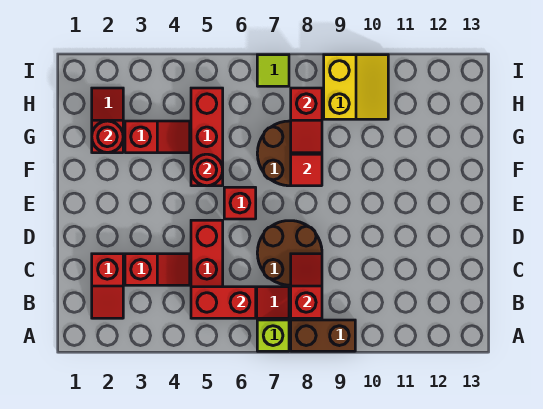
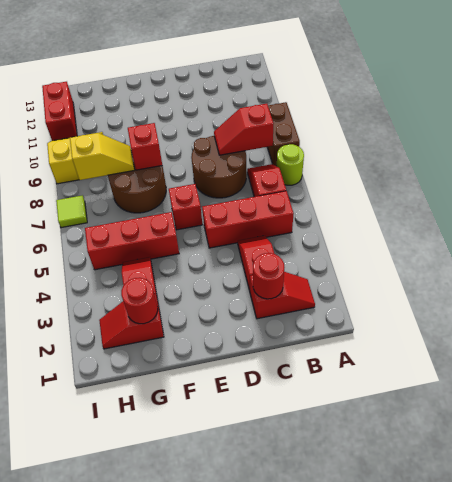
lime brick A7 level 1 -> lime round brick A7 level 1
red brick B5:B6 level 2 -> red brick I11:I12 level 1
red round brick F5 level 2 -> red round brick C2 level 2
red tile F8 level 2 -> red brick F8 level 2
red slope G8:H8 level 2 top H -> yellow slope G8:H8 level 2 top H

